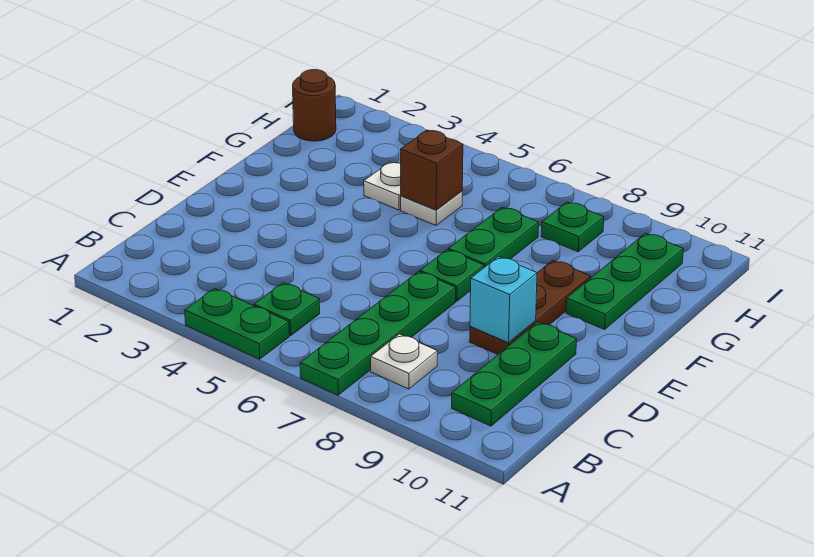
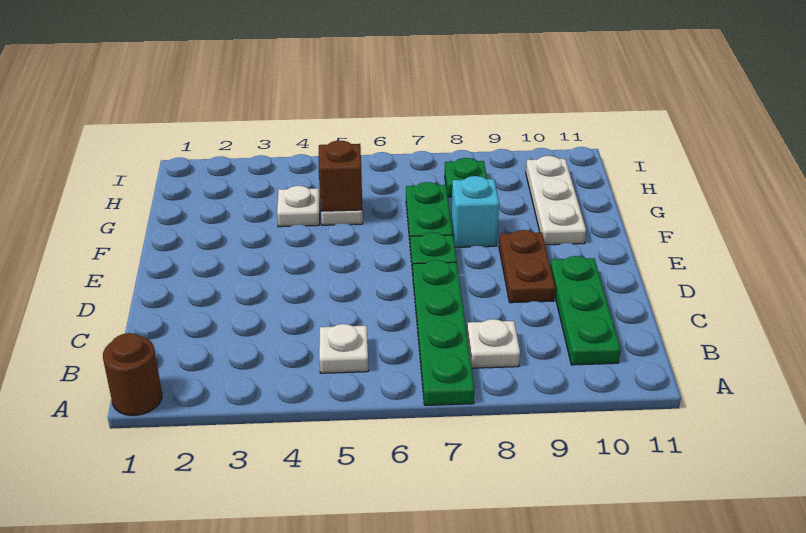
green plate A4:A5 level 1 -> none
green plate B5 level 1 -> white plate B5 level 1
brown plate D9:F9 level 1 -> brown plate D9:E9 level 1
cyan brick D9 level 2 -> cyan brick F8 level 1
green plate F10:H10 level 1 -> white plate F10:H10 level 1
brown round brick H1 level 1 -> brown round brick A1 level 1

